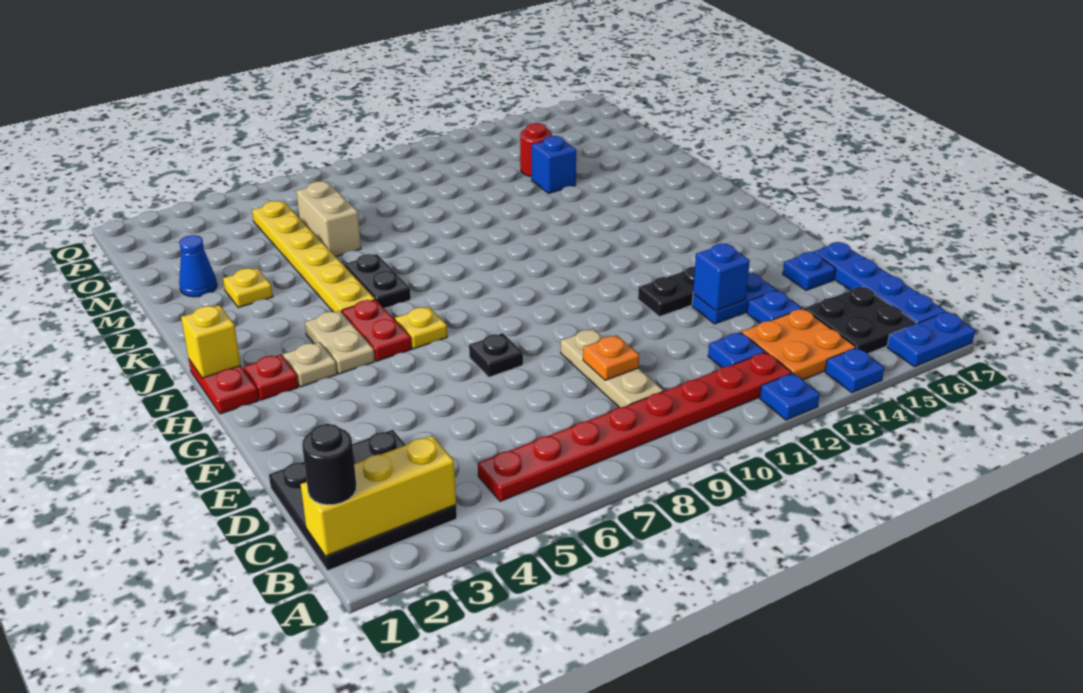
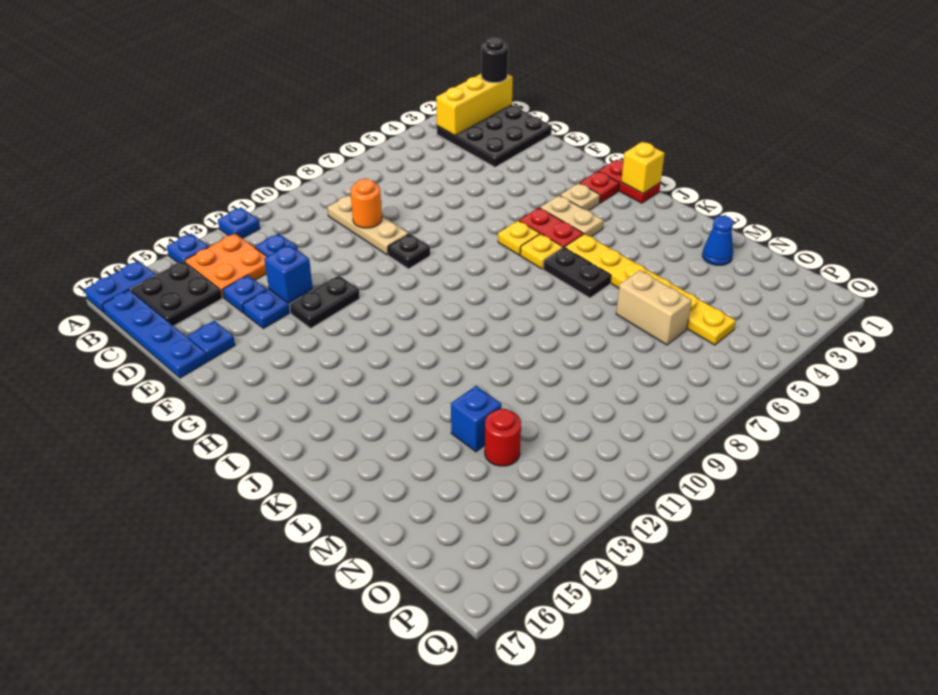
red plate B5:B12 level 1 -> none
orange plate D9 level 2 -> orange round brick D9 level 2
black plate F7 level 1 -> black plate F9 level 1
yellow plate L3 level 1 -> yellow plate I6 level 1

